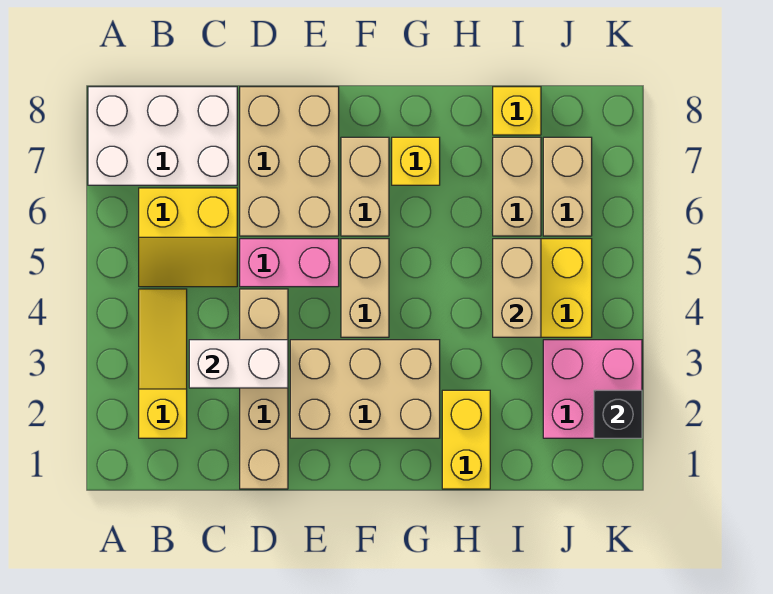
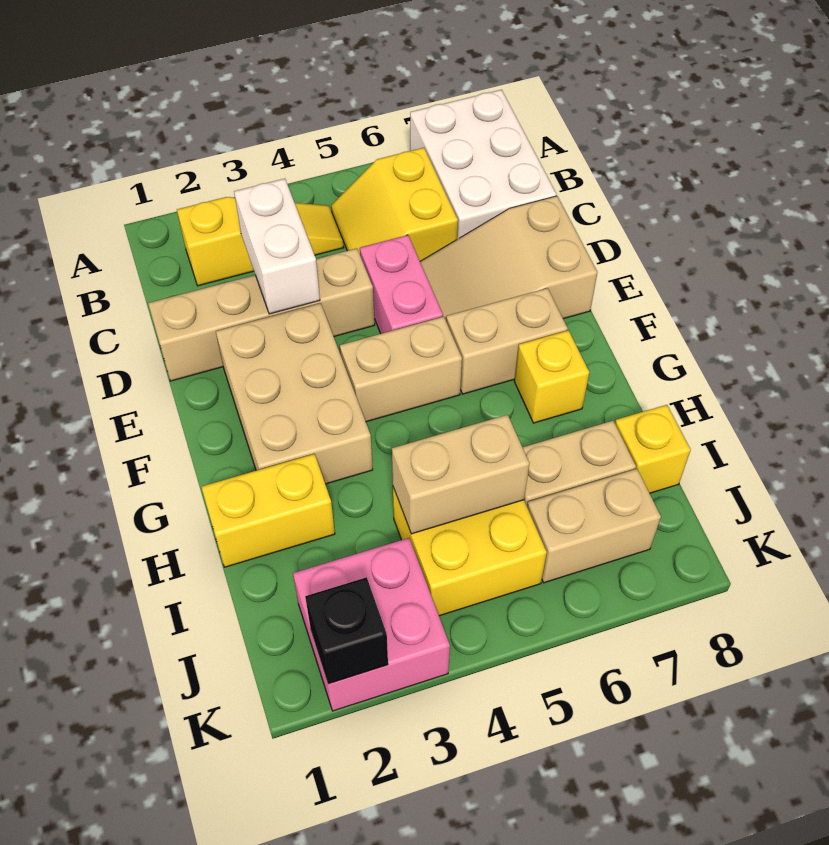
tan brick D6:E8 level 1 -> tan slope D6:E8 level 1 top 8

